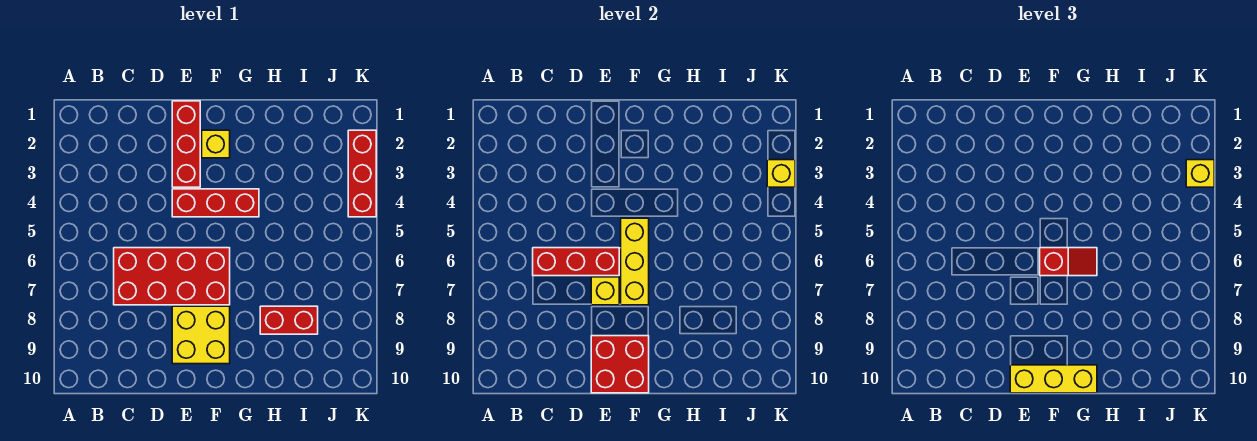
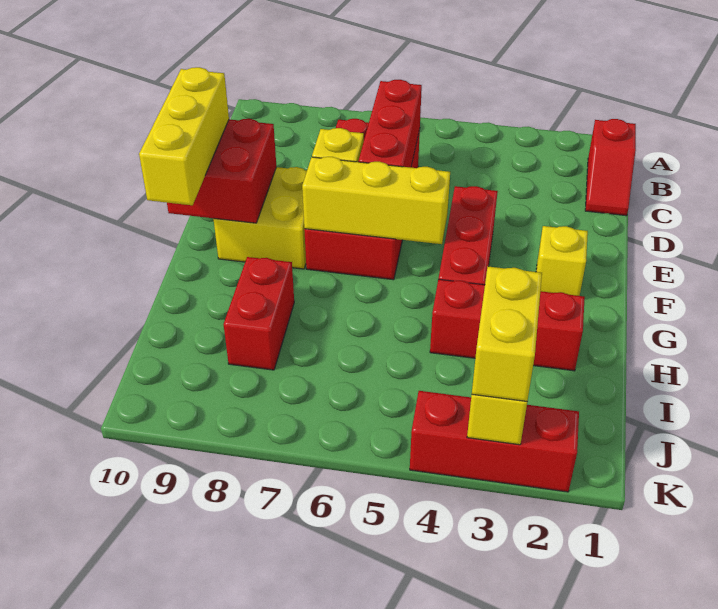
red brick E1:E3 level 1 -> red brick H2:H4 level 1
red slope F6:G6 level 3 top F -> red slope B1:C1 level 1 top B
yellow brick K3 level 3 -> yellow brick J3:K3 level 3

